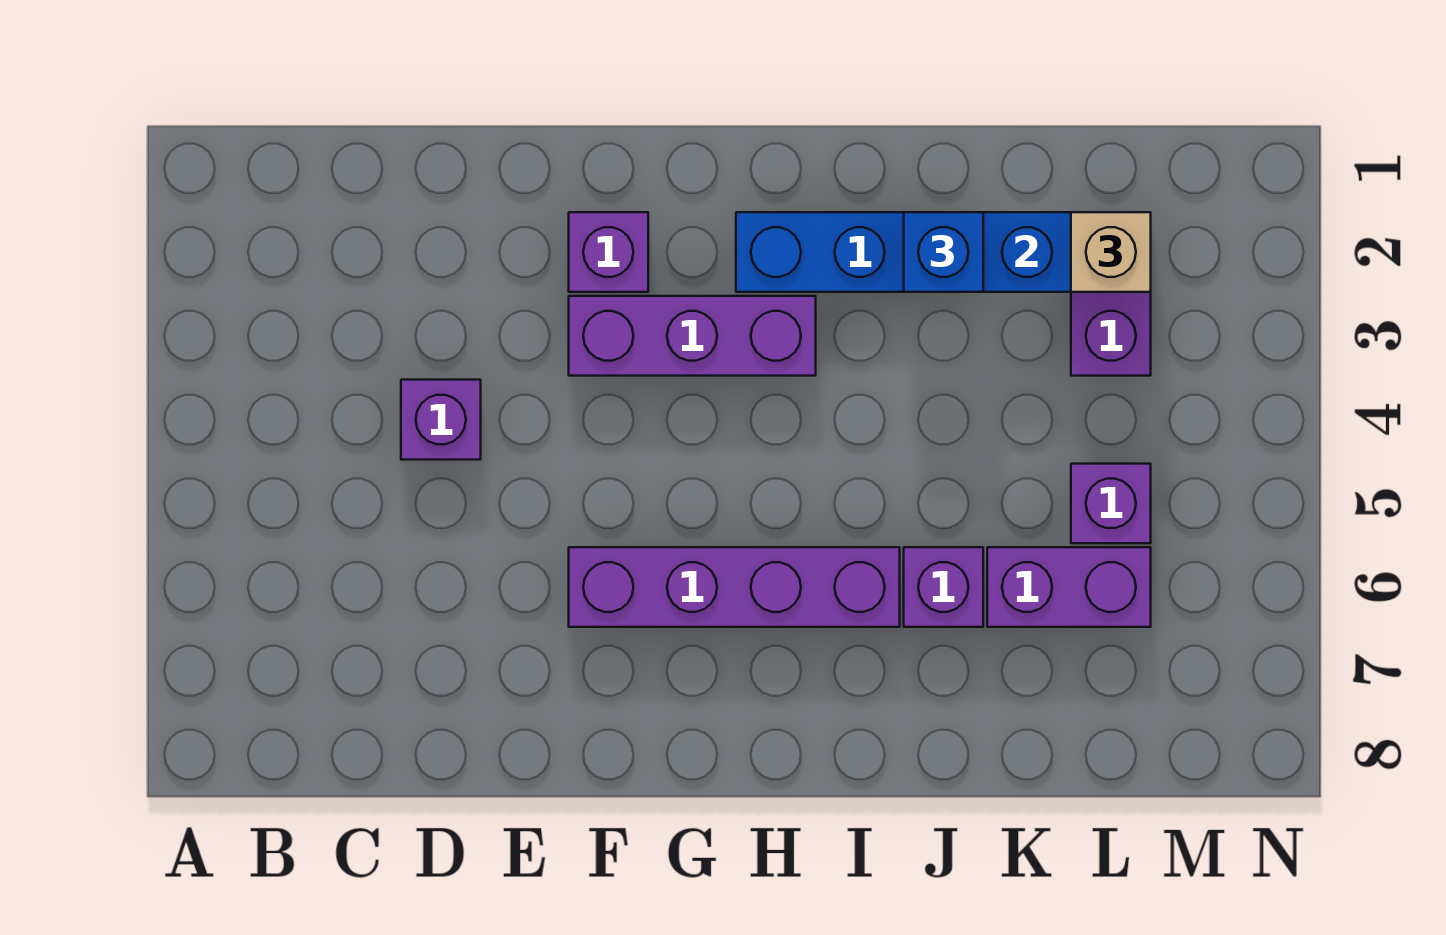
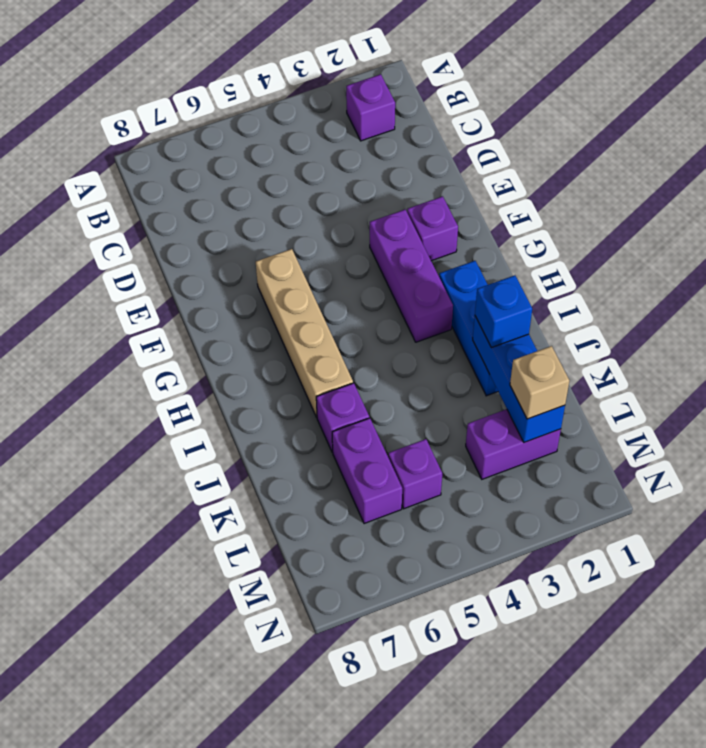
purple brick D4 level 1 -> purple brick B2 level 1
purple brick F6:I6 level 1 -> tan brick F6:I6 level 1

